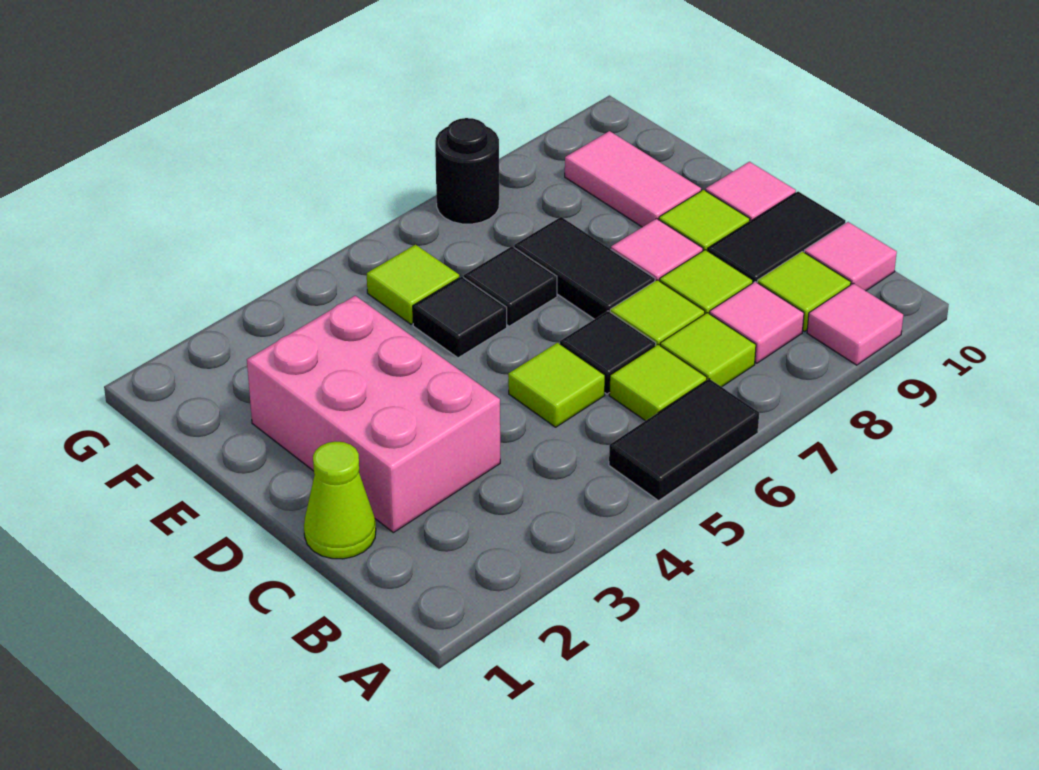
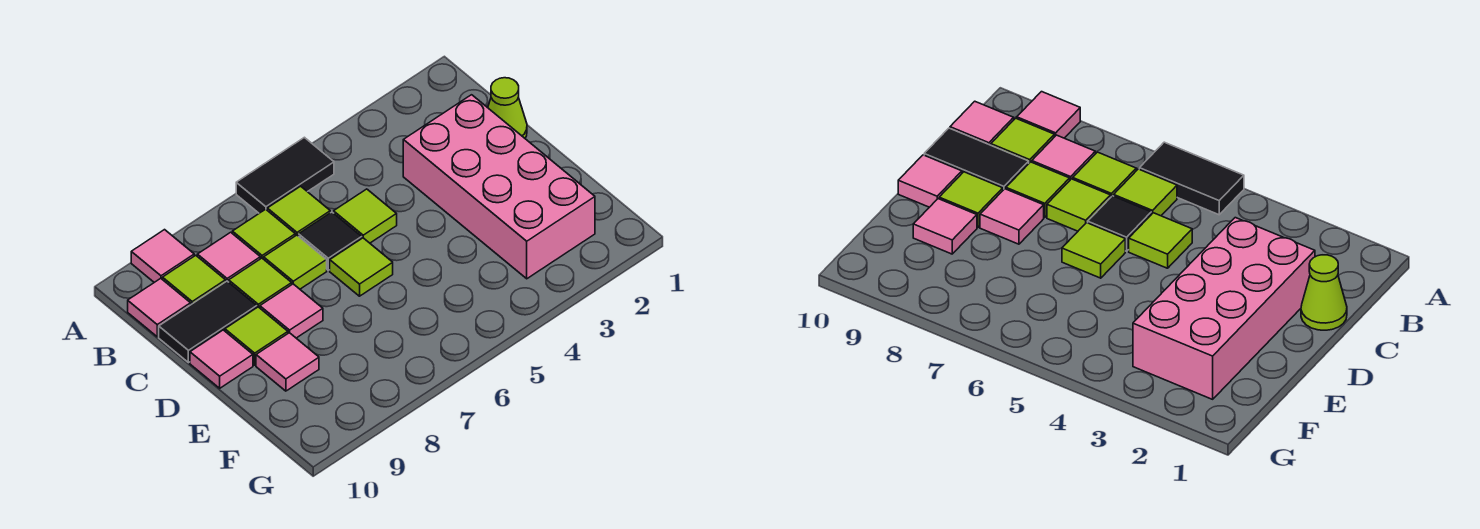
pink brick C2:E3 level 1 -> pink brick C2:F3 level 1
black tile D7:E7 level 1 -> none
black tile E5 level 1 -> none
black tile E6 level 1 -> none
pink tile E9:F9 level 1 -> pink tile E9 level 1
lime tile F5 level 1 -> lime tile D6 level 1
black round brick G7 level 1 -> none

